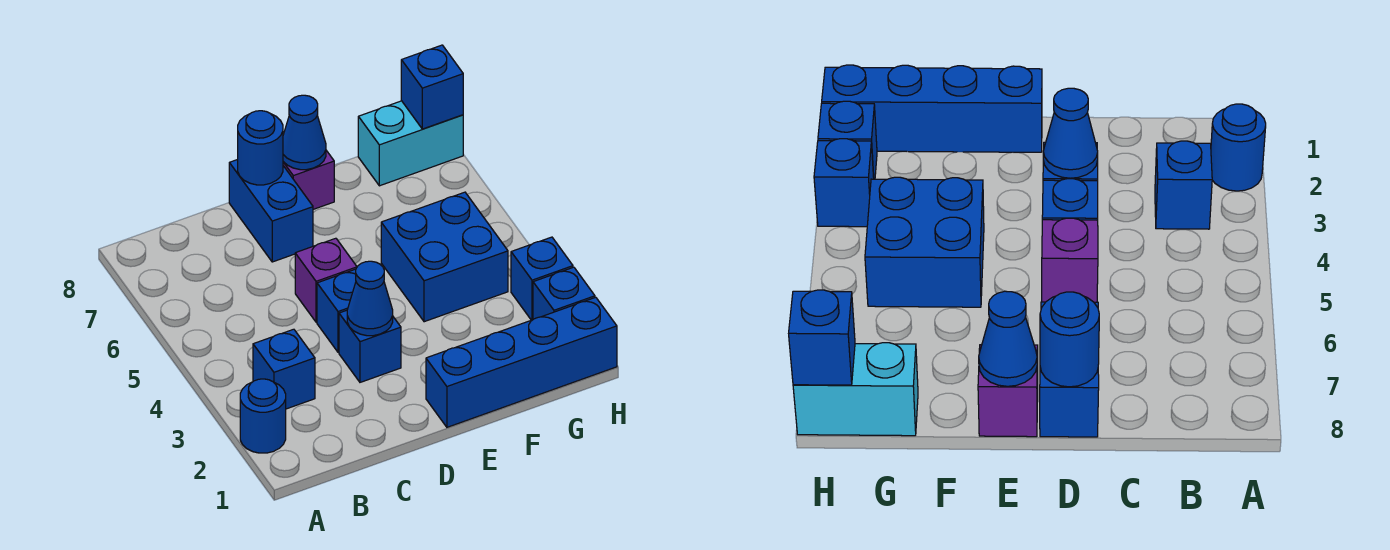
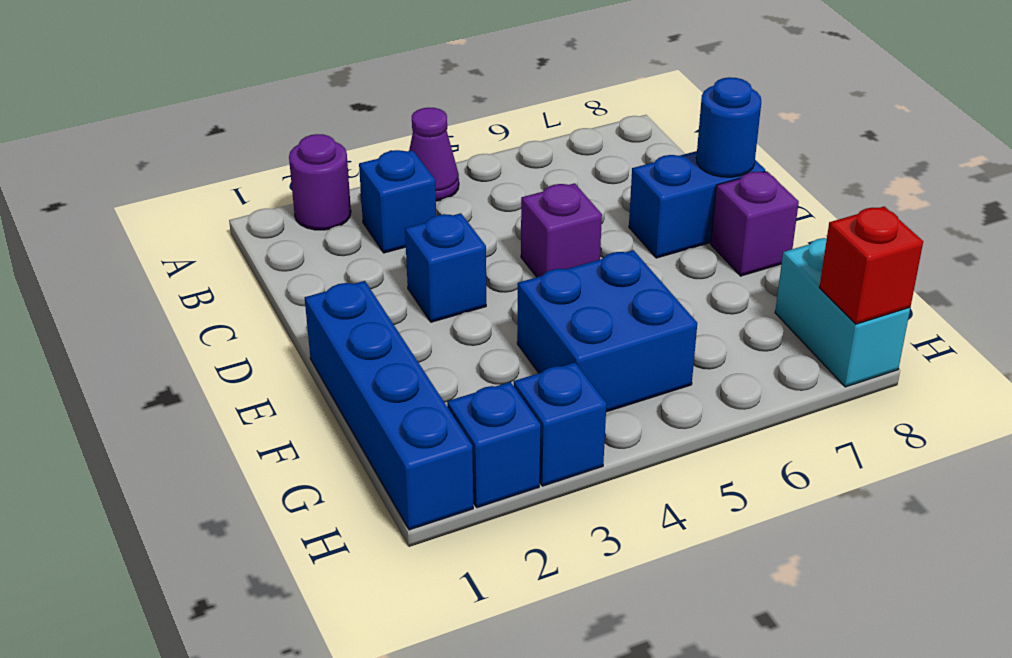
blue round brick A2 level 1 -> purple round brick A2 level 1
none -> purple cone A4 level 1
blue cone D3 level 2 -> none
blue brick D4 level 1 -> none
blue cone E8 level 2 -> none
blue brick H8 level 2 -> red brick H8 level 2

